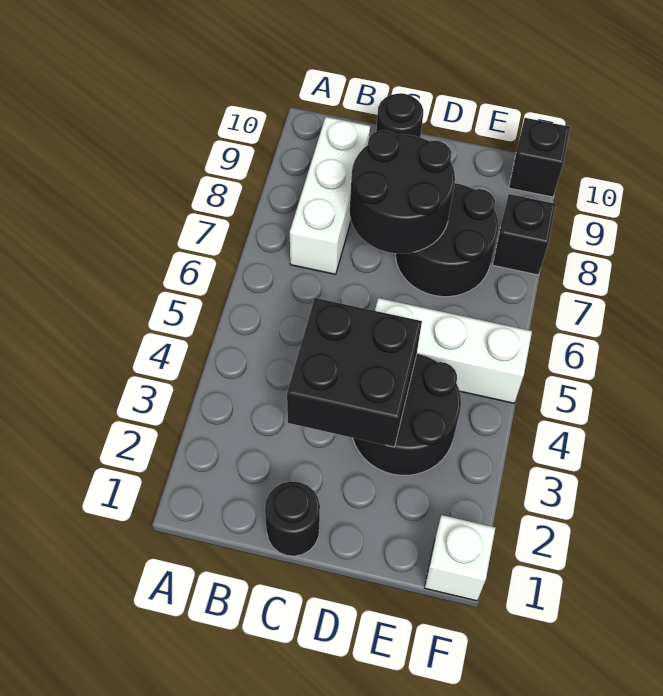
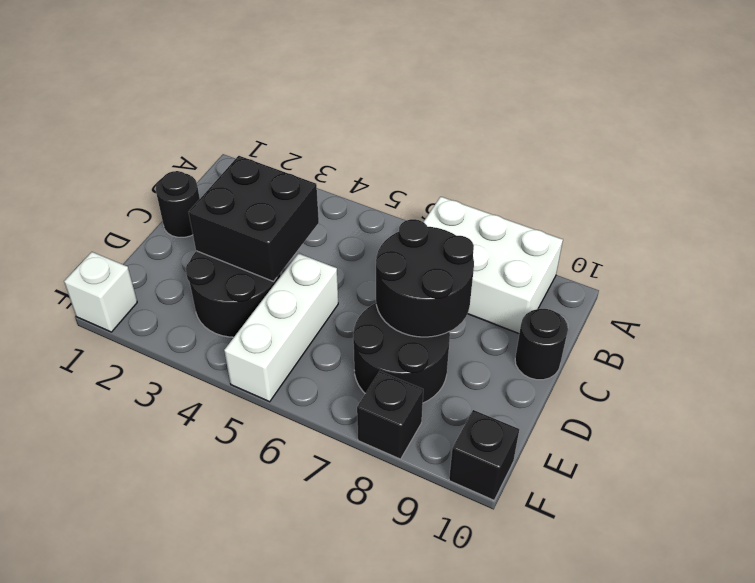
white brick B7:B9 level 1 -> white brick A7:B9 level 1

